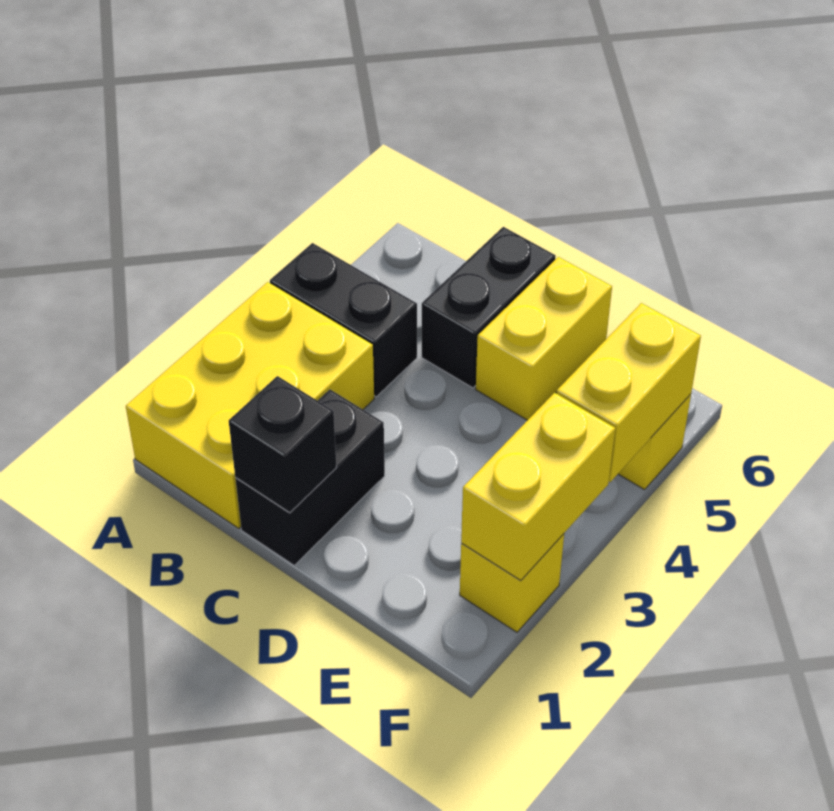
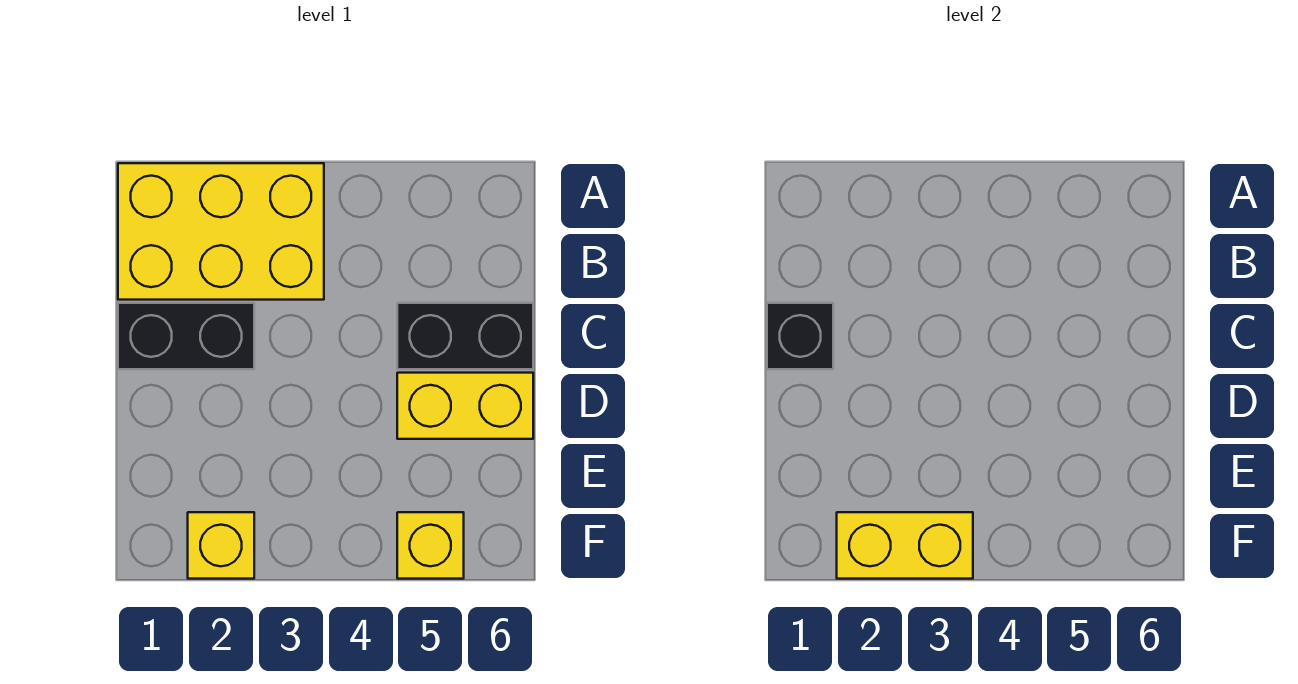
black brick A4:B4 level 1 -> none
yellow brick F4:F5 level 2 -> none

